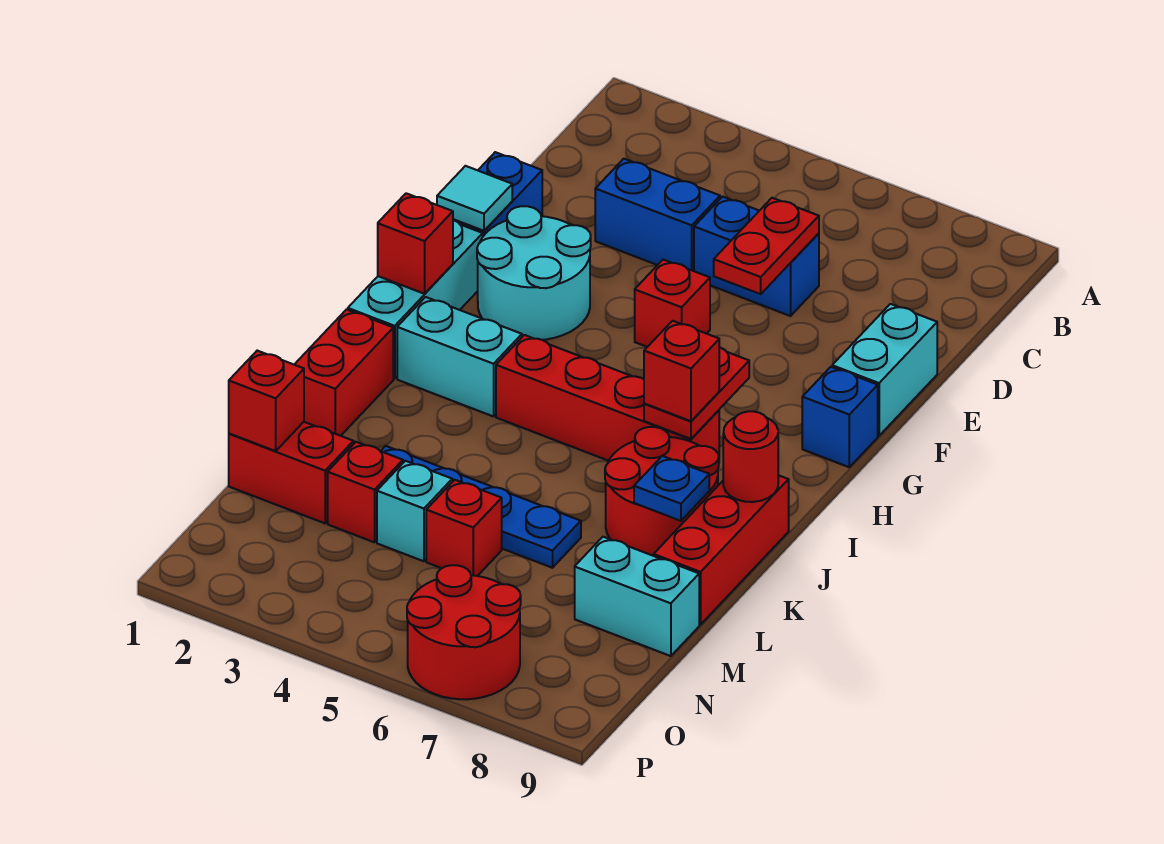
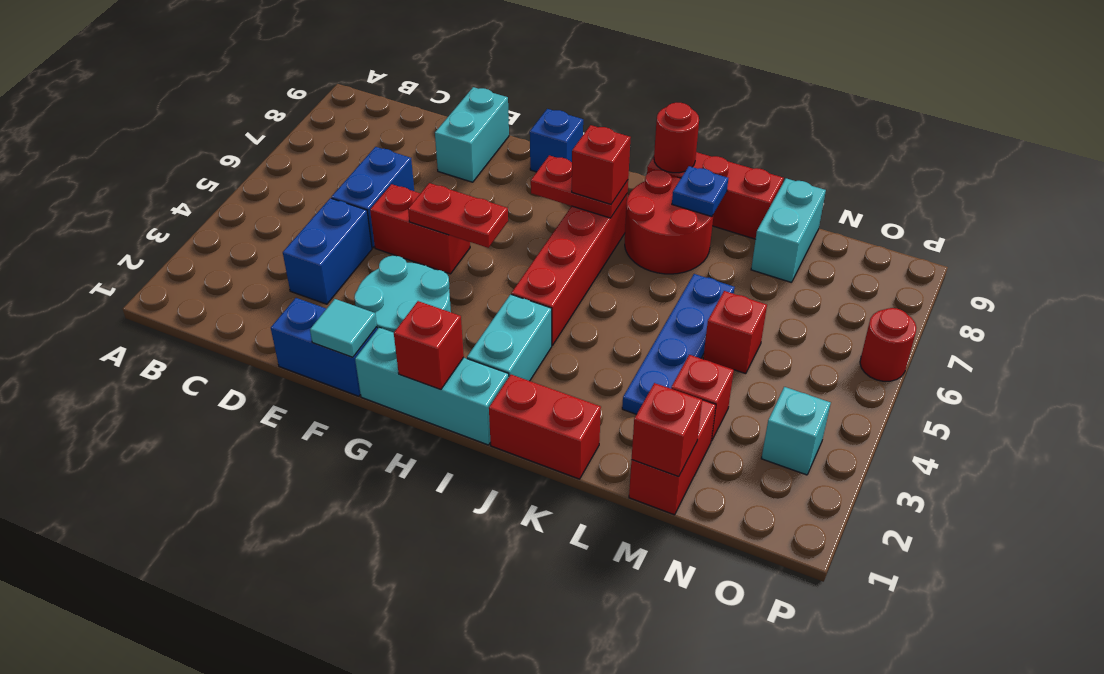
red plate D6:E6 level 2 -> red plate F5:G5 level 2
cyan brick E9:F9 level 1 -> cyan brick E8:E9 level 1
red brick F5 level 1 -> red brick E5:F5 level 1
cyan brick M4 level 1 -> cyan brick O3 level 1
red round brick O6:P7 level 1 -> red round brick P6 level 1

